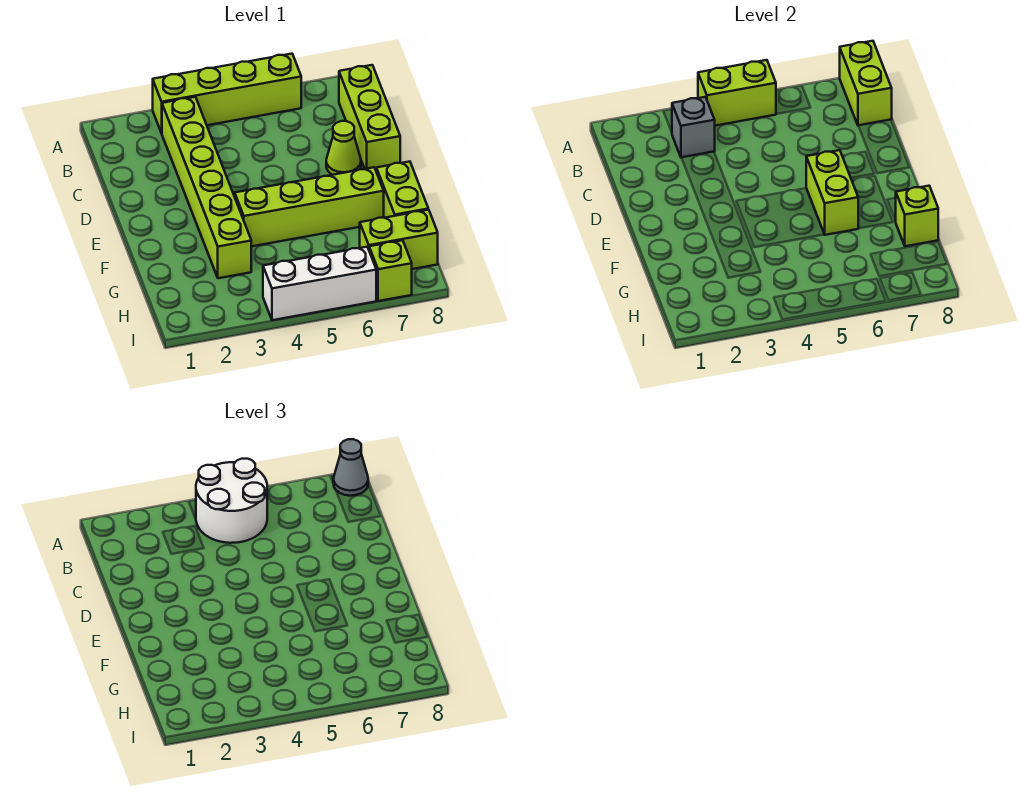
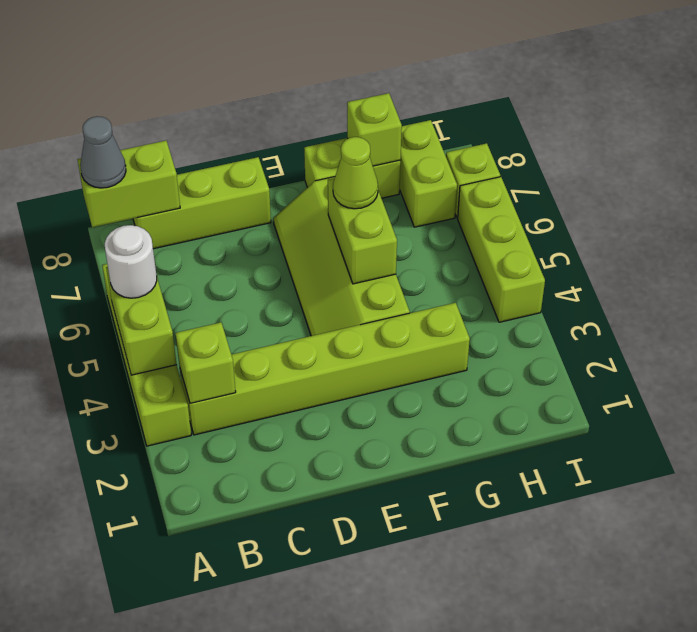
white round brick A4:B5 level 3 -> white round brick A5 level 3
grey brick B3 level 2 -> lime brick B3 level 2
lime cone D7 level 1 -> lime cone F6 level 3
lime brick E6:F6 level 2 -> lime brick F5:F6 level 2
white brick I4:I6 level 1 -> lime brick I4:I6 level 1

